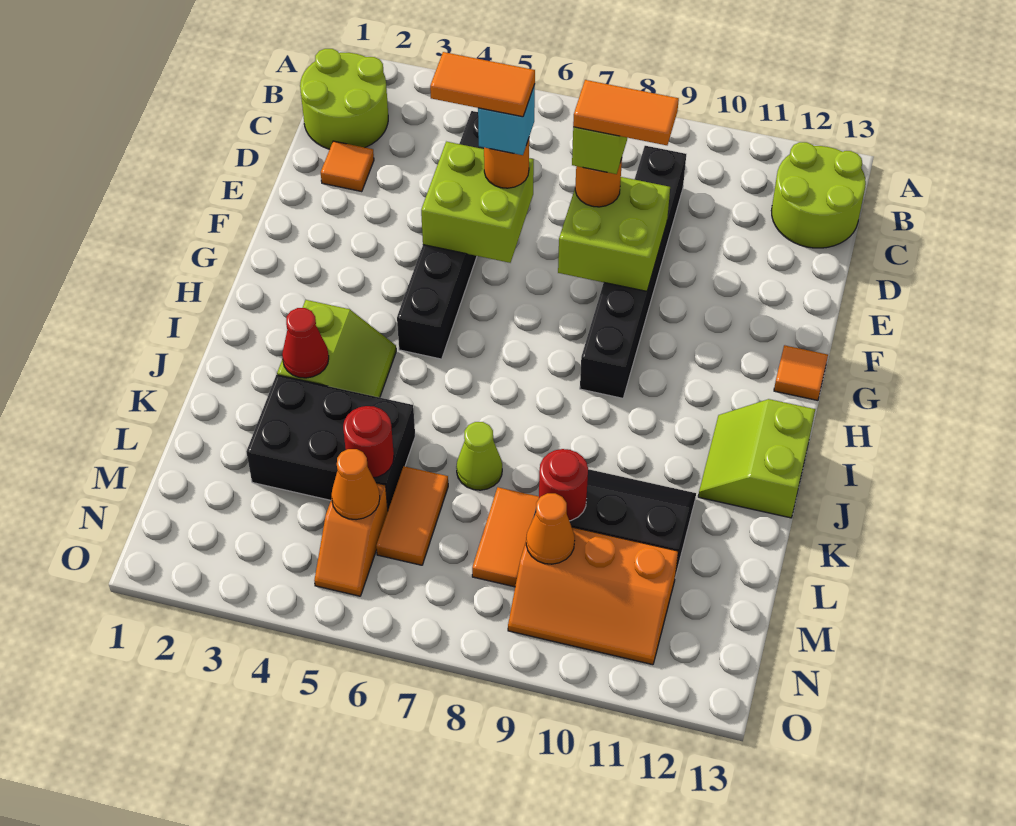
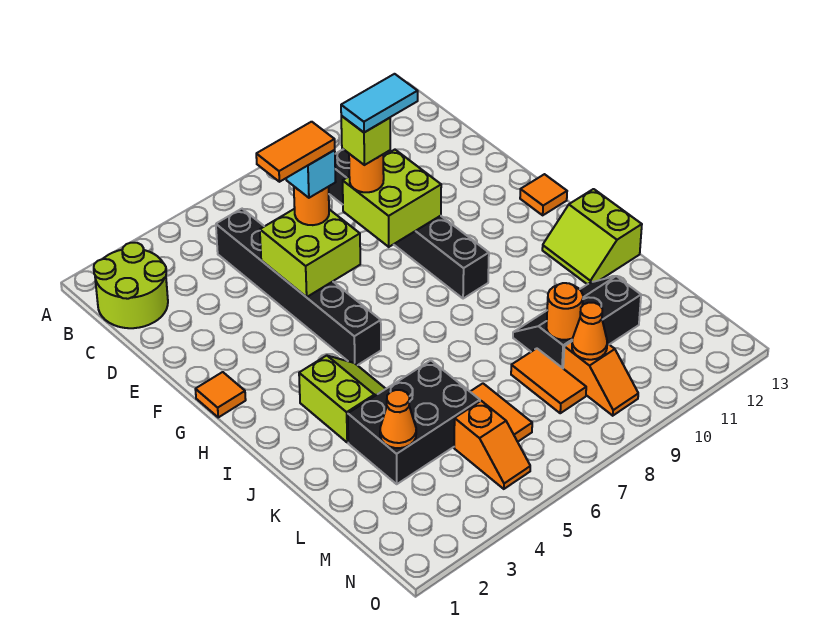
lime round brick B12:C13 level 1 -> none
orange tile D2 level 1 -> orange tile G1 level 1
orange tile E8:E9 level 5 -> cyan tile E8:E9 level 5
red cone J3 level 2 -> none
lime cone K7 level 1 -> none
red round brick L5 level 2 -> none
red round brick L9 level 2 -> orange round brick L9 level 2
orange cone M5 level 2 -> orange cone L3 level 2
orange slope M9:N11 level 1 top M -> orange slope M9:N9 level 1 top M

